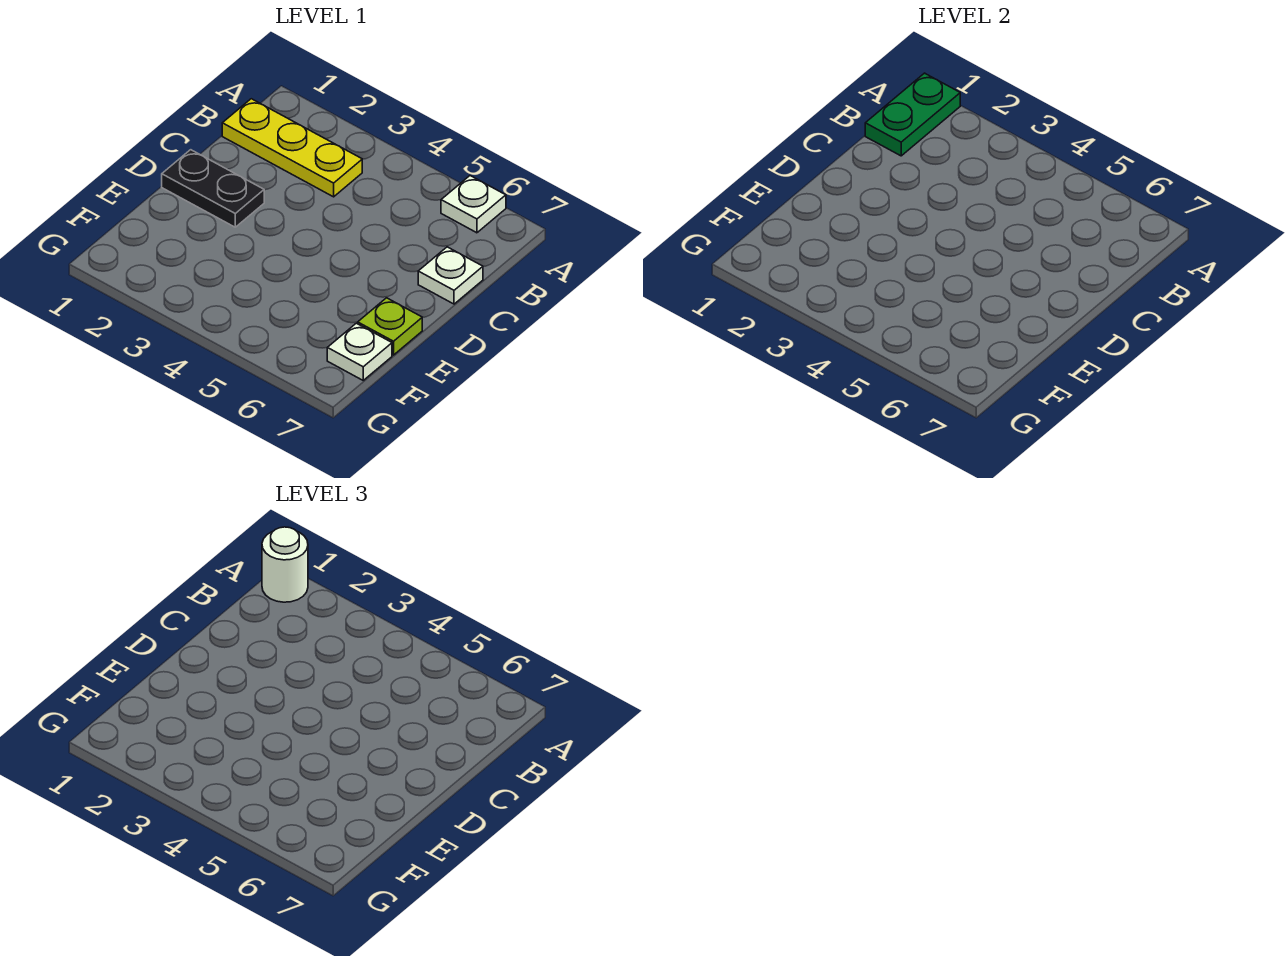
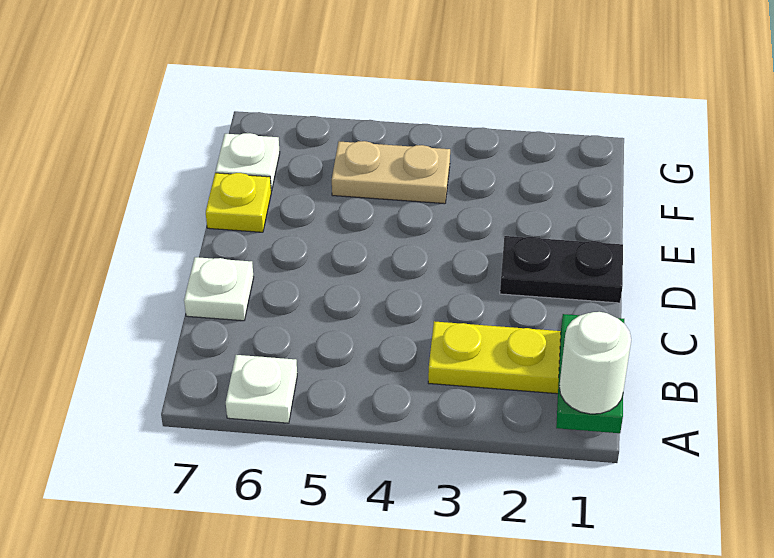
lime plate E7 level 1 -> yellow plate E7 level 1
none -> tan plate F4:F5 level 1

